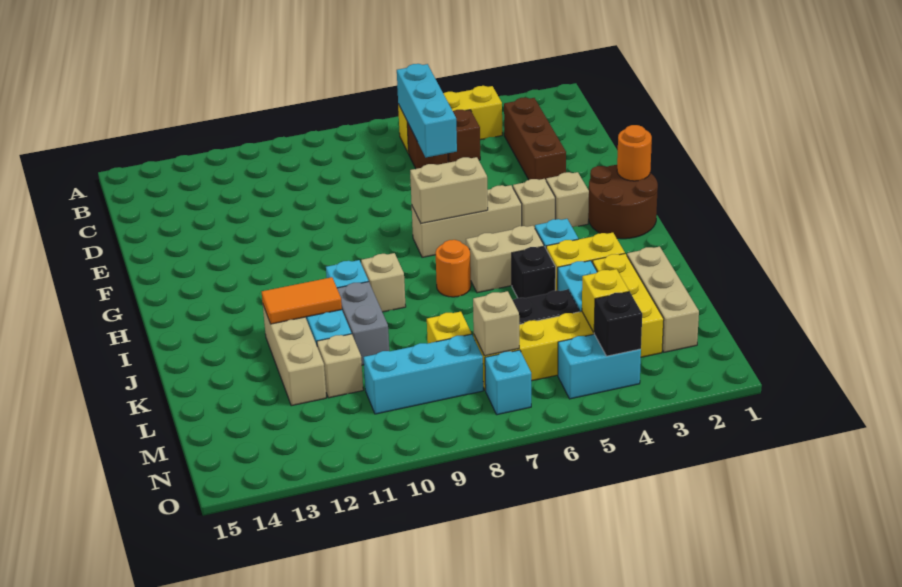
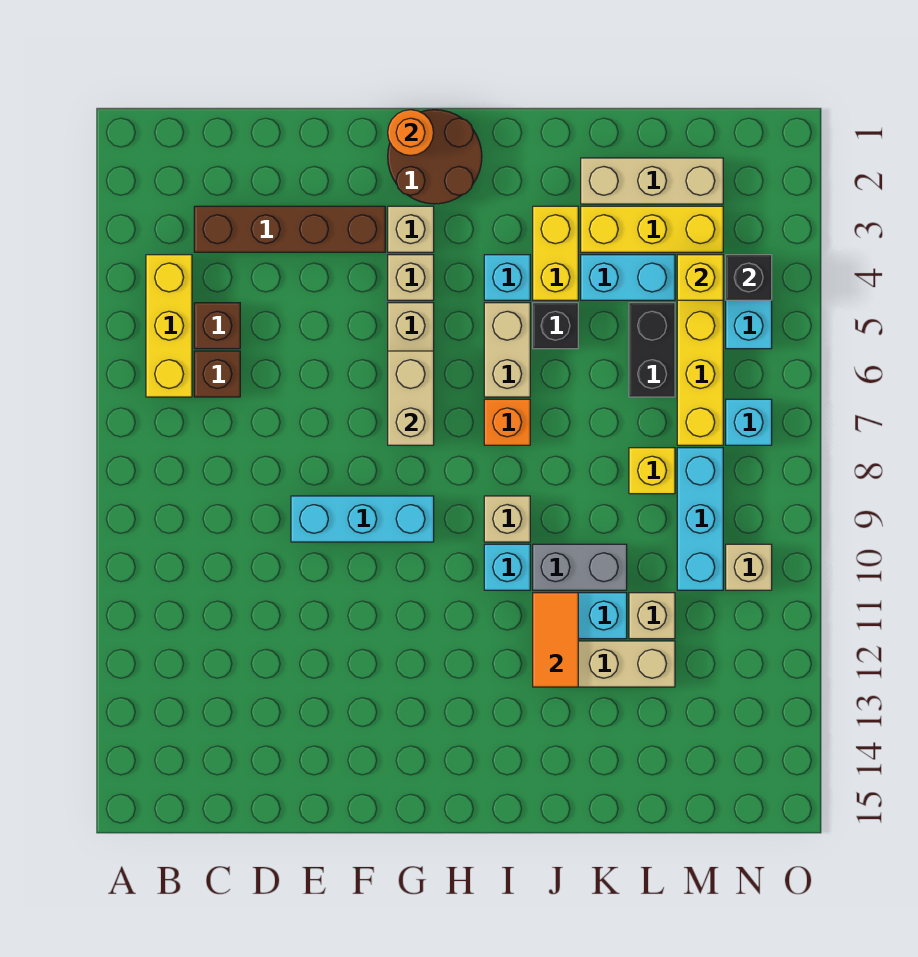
cyan brick B6:D6 level 2 -> cyan brick E9:G9 level 1
brown brick C3:E3 level 1 -> brown brick C3:F3 level 1
orange round brick I7 level 1 -> orange brick I7 level 1
tan brick M7 level 2 -> tan brick N10 level 1

